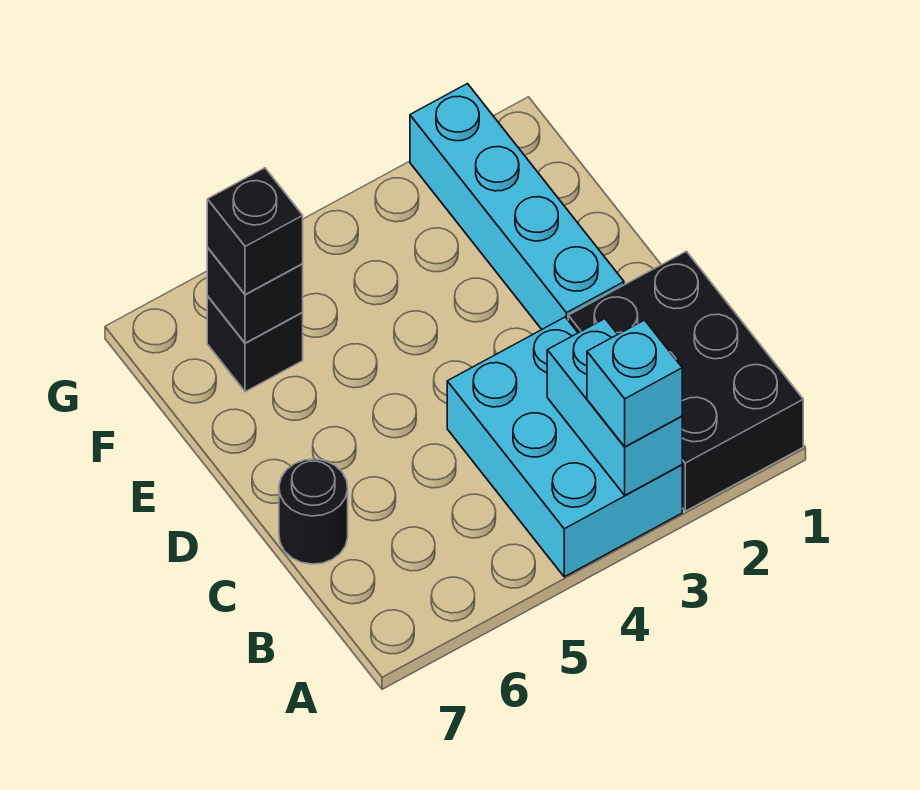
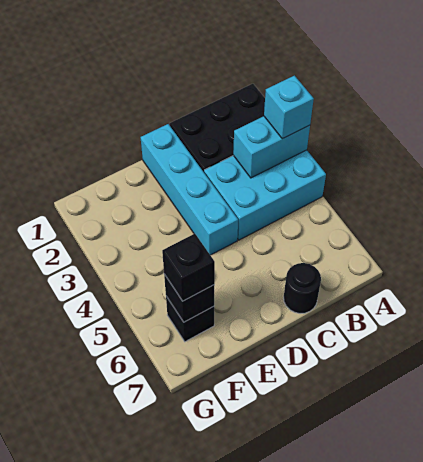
cyan brick D2:G2 level 1 -> cyan brick D1:D4 level 1

